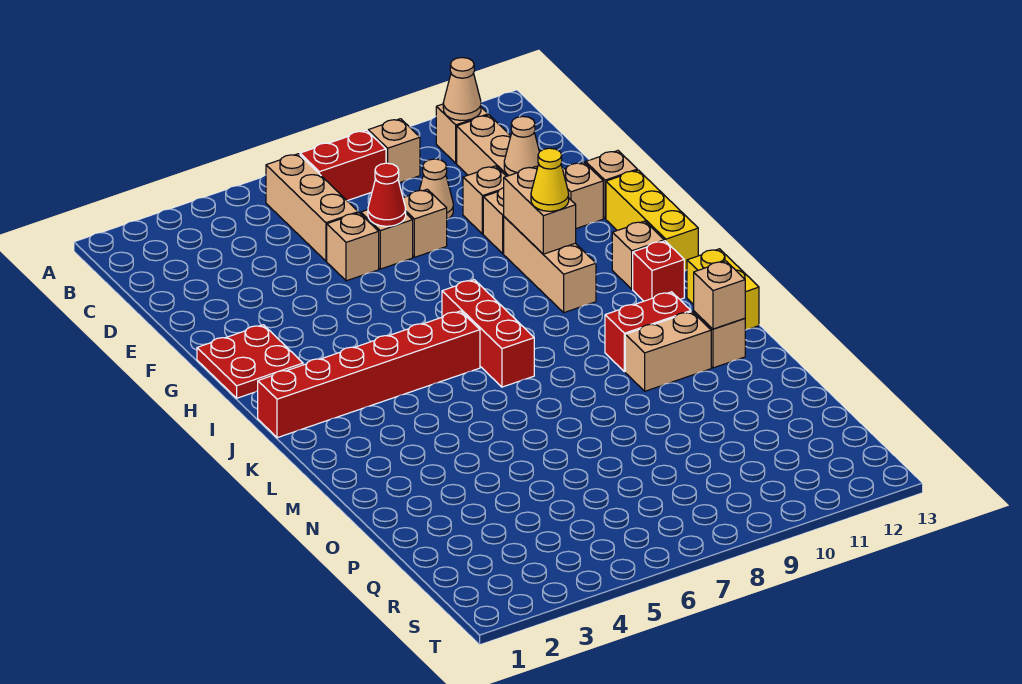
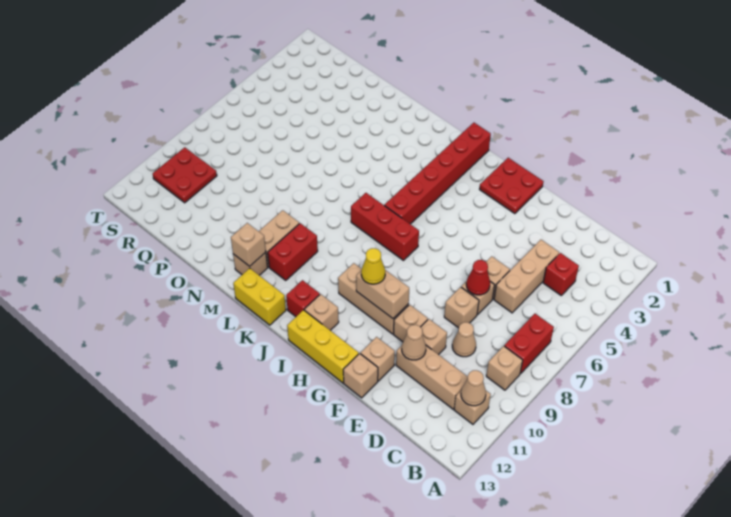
tan brick B6:D6 level 1 -> tan brick D4:D6 level 1
none -> red brick C4 level 1
none -> red plate R10:S11 level 1

